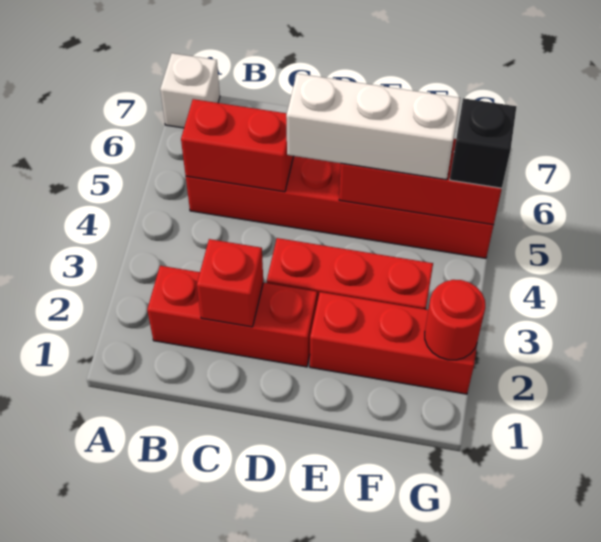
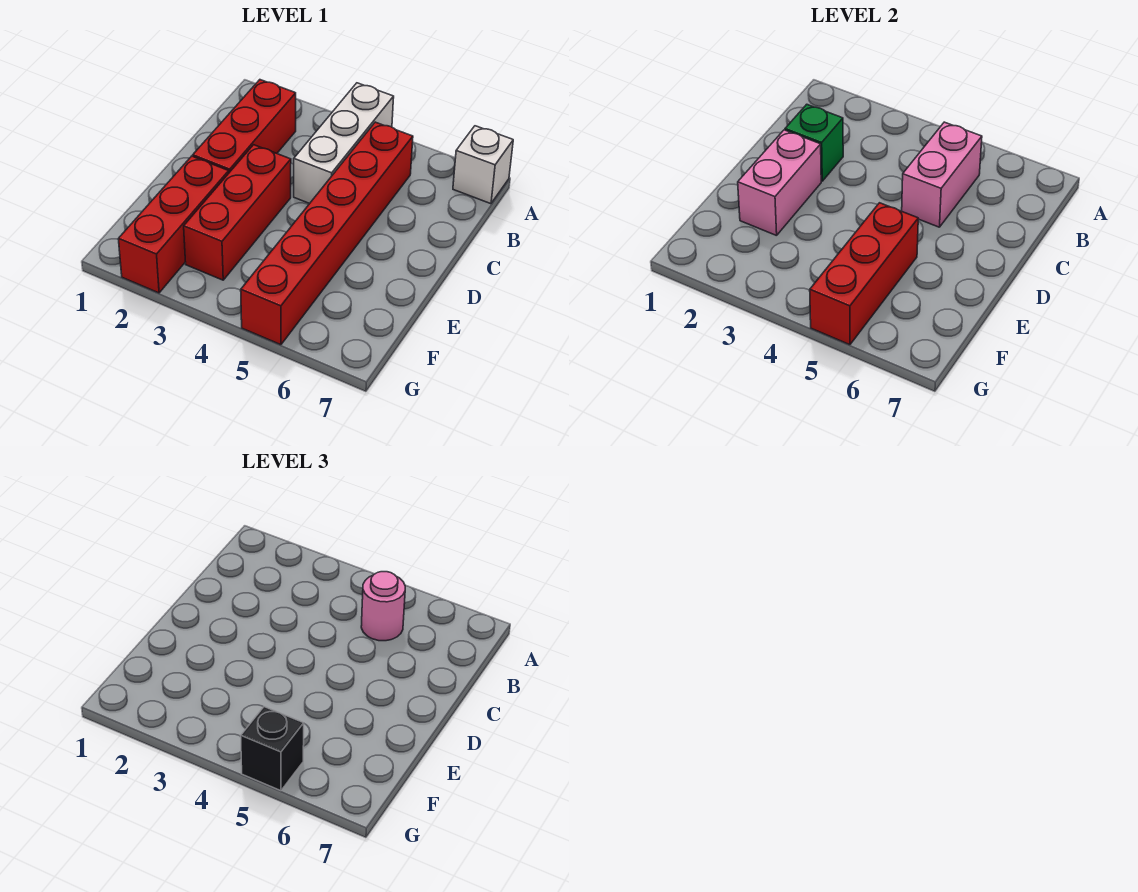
red brick B5:C5 level 2 -> pink brick B5:C5 level 2
none -> pink round brick B5 level 3
red brick C2 level 2 -> green brick C2 level 2
none -> pink brick D2:E2 level 2
white brick D5:F5 level 3 -> white brick A4:C4 level 1
red round brick G2 level 2 -> none

